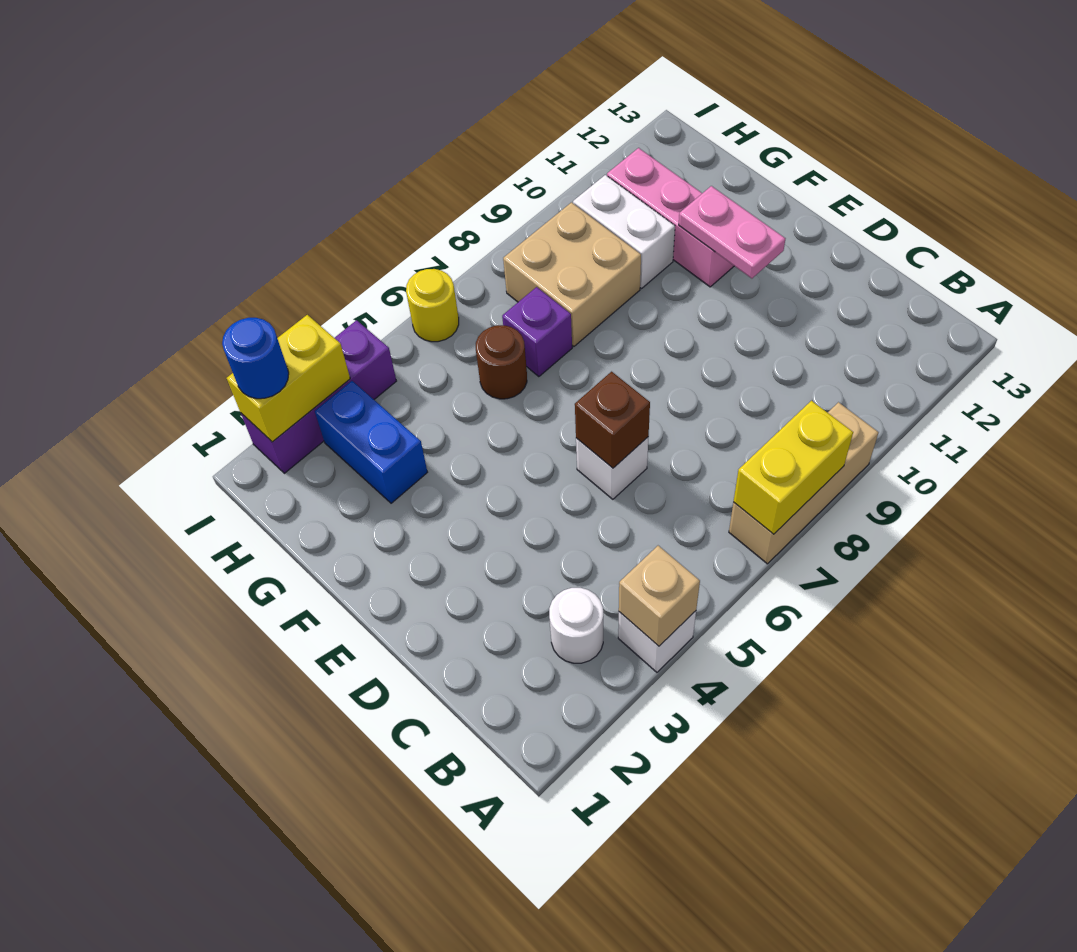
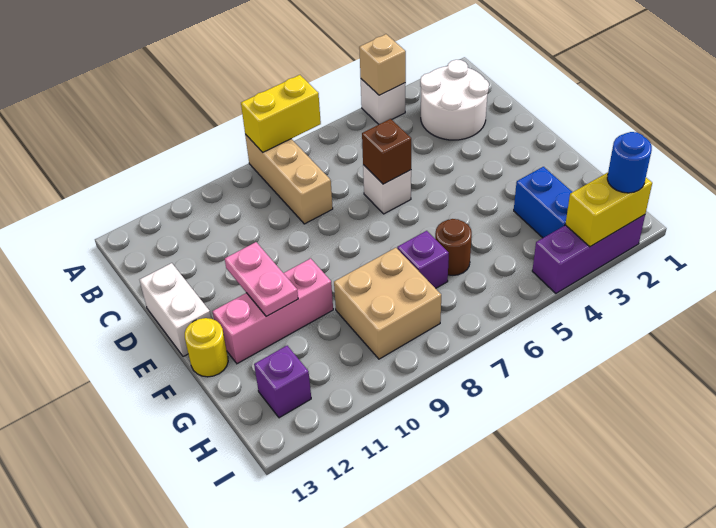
tan brick A7:A9 level 1 -> tan brick A8:C8 level 1
white round brick B3 level 1 -> white round brick B2:C3 level 1
pink brick F11:H11 level 1 -> pink brick F10:F12 level 1
white brick G10:H10 level 1 -> white brick D13:E13 level 1
none -> purple brick H12 level 1
yellow round brick I6 level 1 -> yellow round brick F13 level 1

